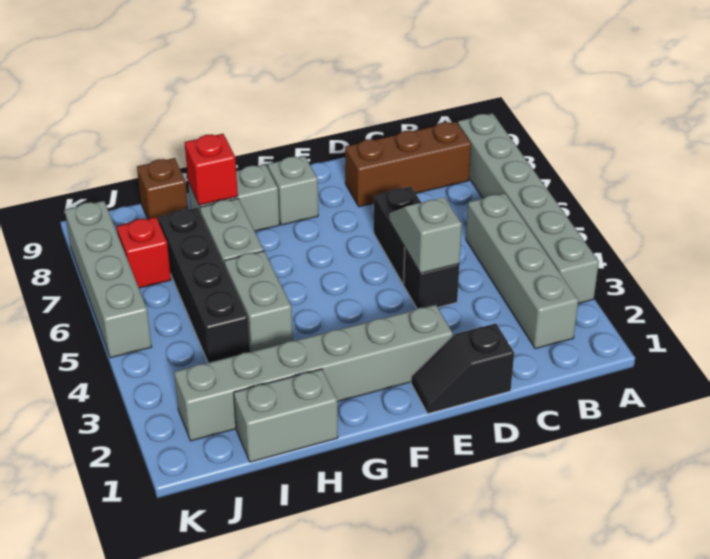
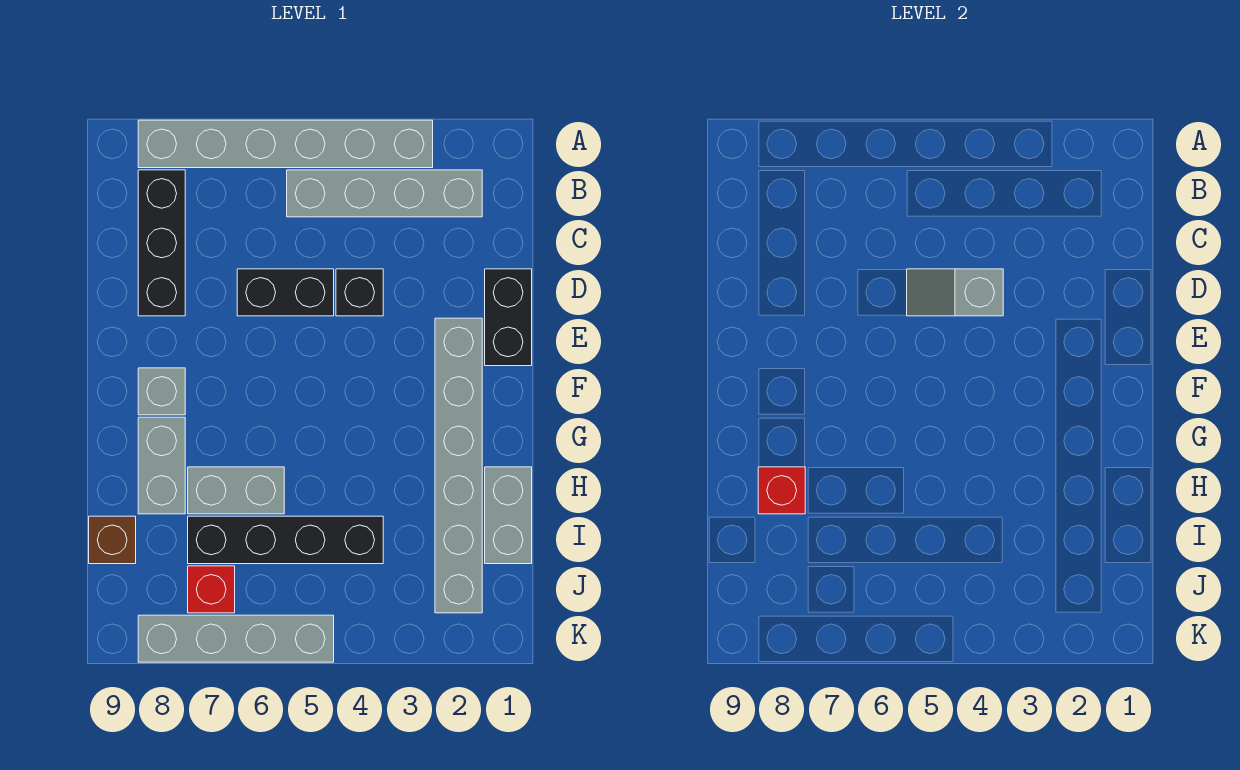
brown brick B8:D8 level 1 -> black brick B8:D8 level 1
black slope D1:E1 level 1 top D -> black brick D1:E1 level 1
grey brick H4:H5 level 1 -> none

